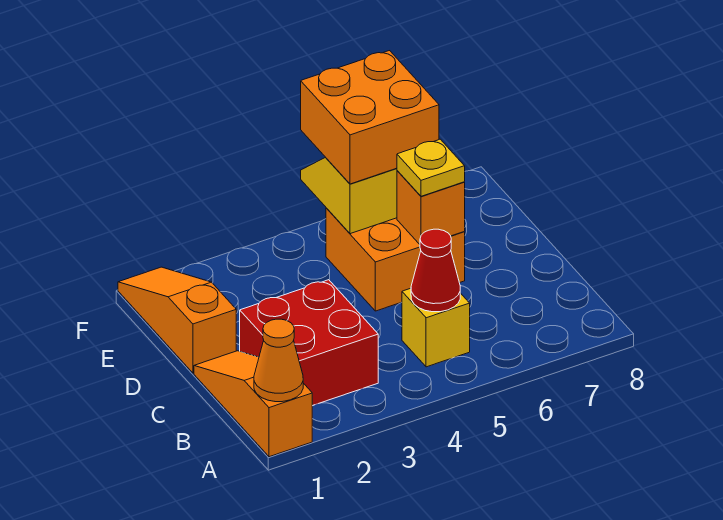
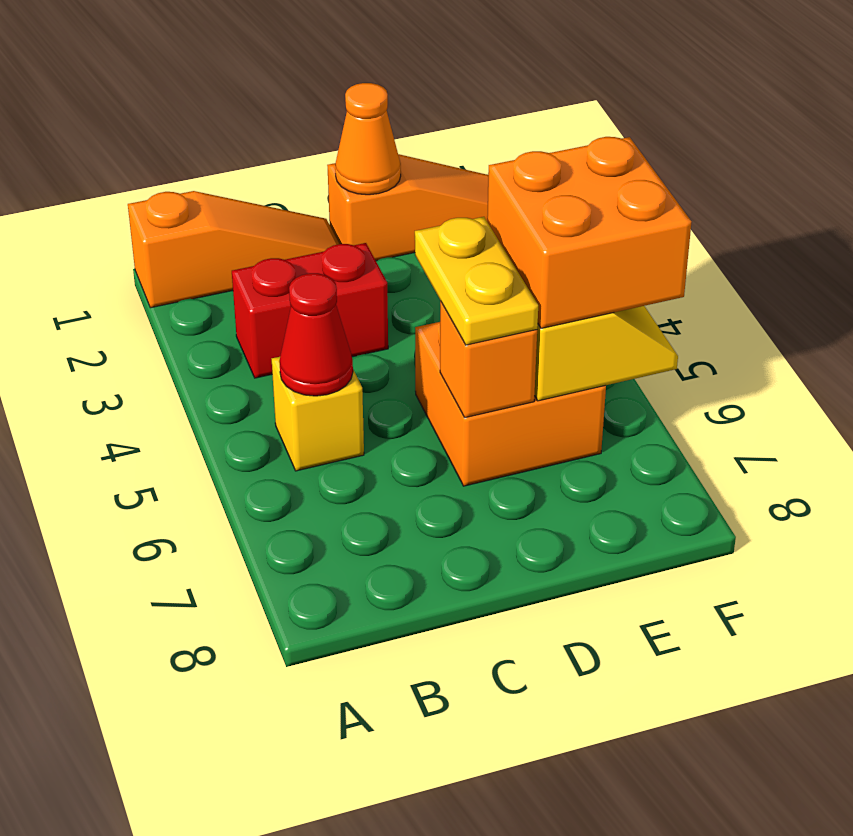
orange cone A1 level 2 -> orange cone D1 level 2
red brick B2:C3 level 1 -> red brick B3:C3 level 1
yellow plate D6 level 3 -> yellow plate D5:D6 level 3

